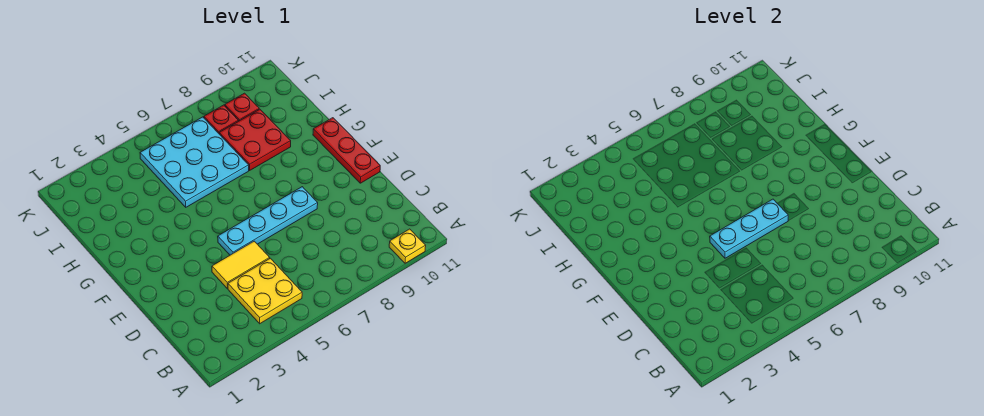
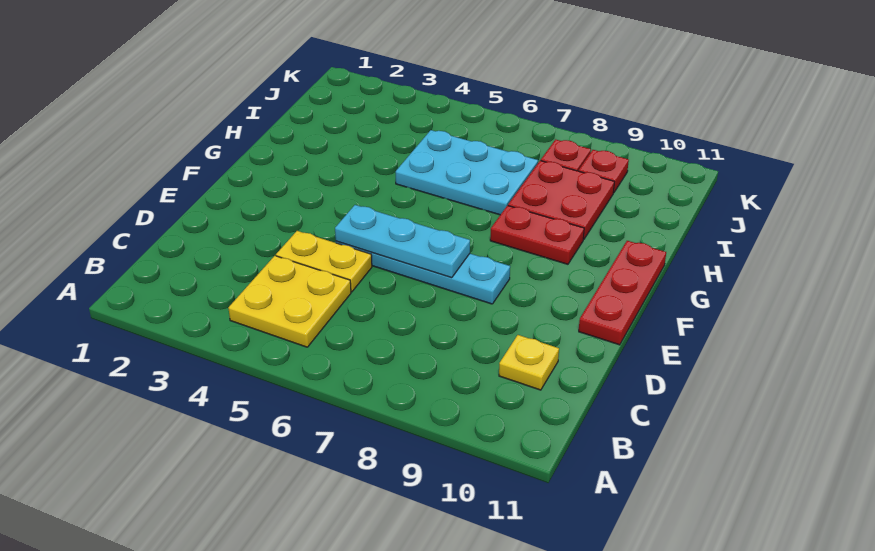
yellow plate A10 level 1 -> yellow plate C10 level 1
yellow tile D4:D5 level 1 -> yellow plate D4:D5 level 1
none -> red plate G8:G9 level 1
cyan plate H5:J7 level 1 -> cyan plate H5:I7 level 1

